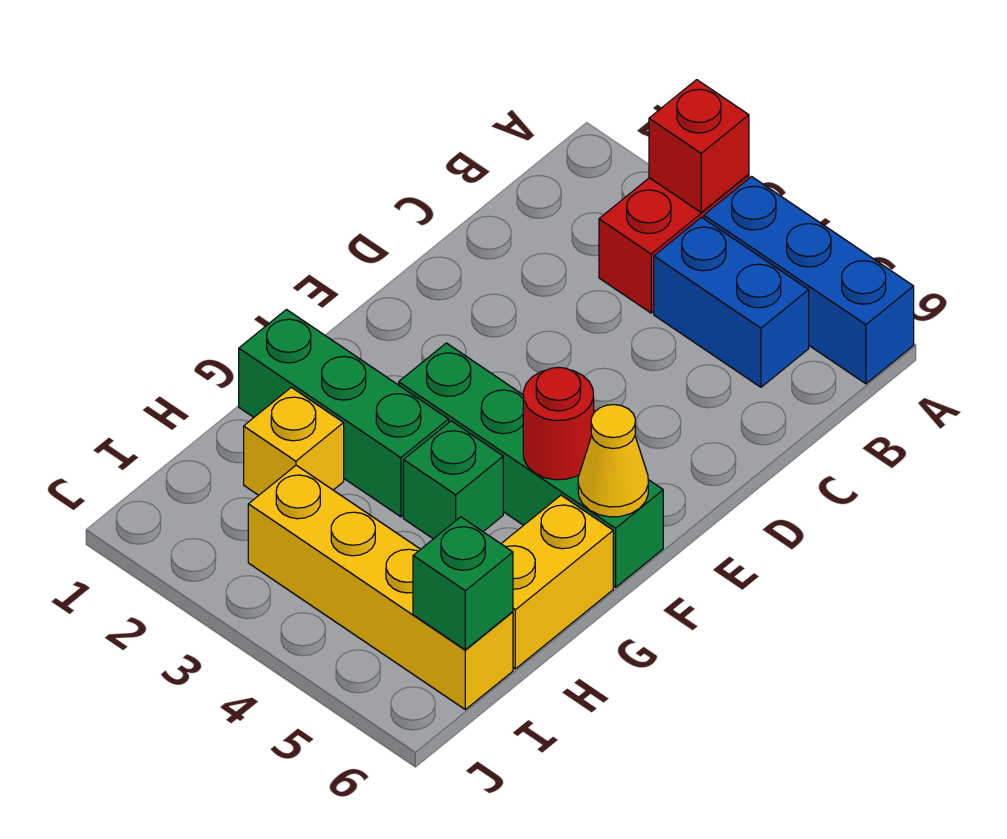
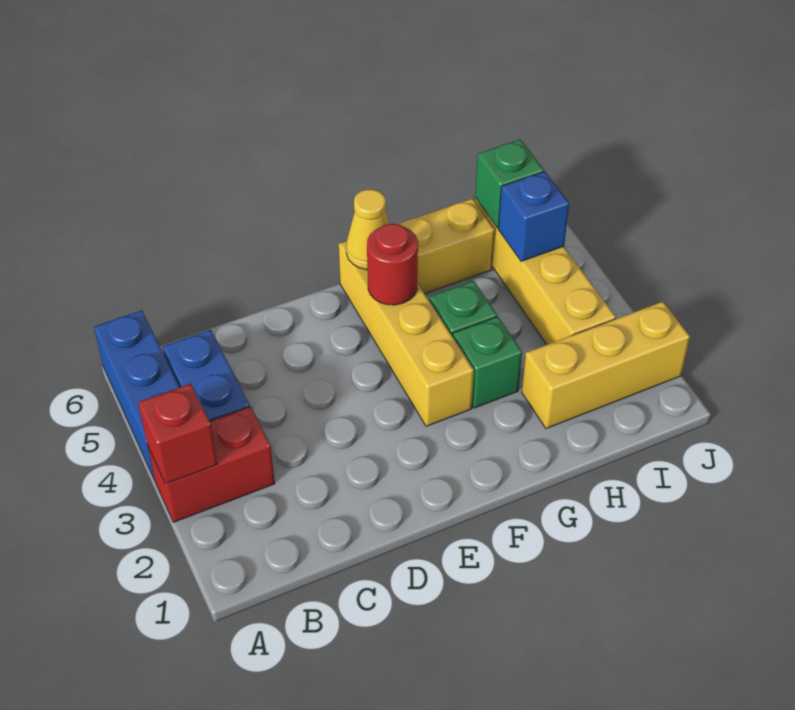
green brick F3:F6 level 1 -> yellow brick F3:F6 level 1
green brick G1:G3 level 1 -> green brick G3 level 1
yellow brick H2 level 1 -> yellow brick H2:J2 level 1
none -> blue brick I5 level 2

